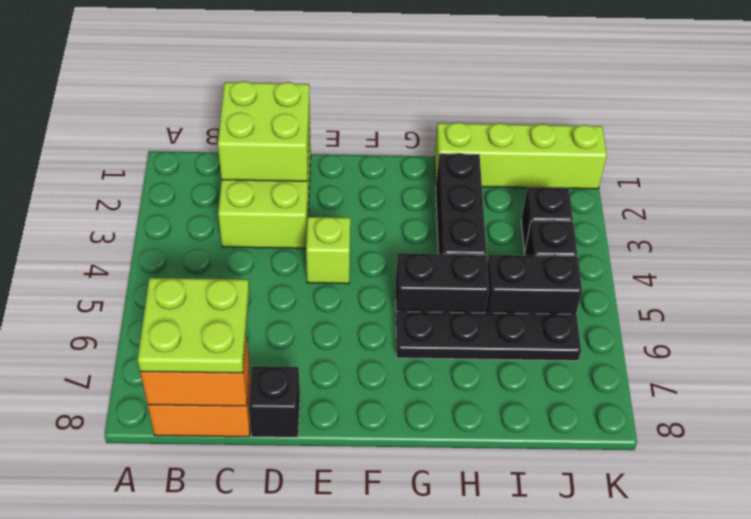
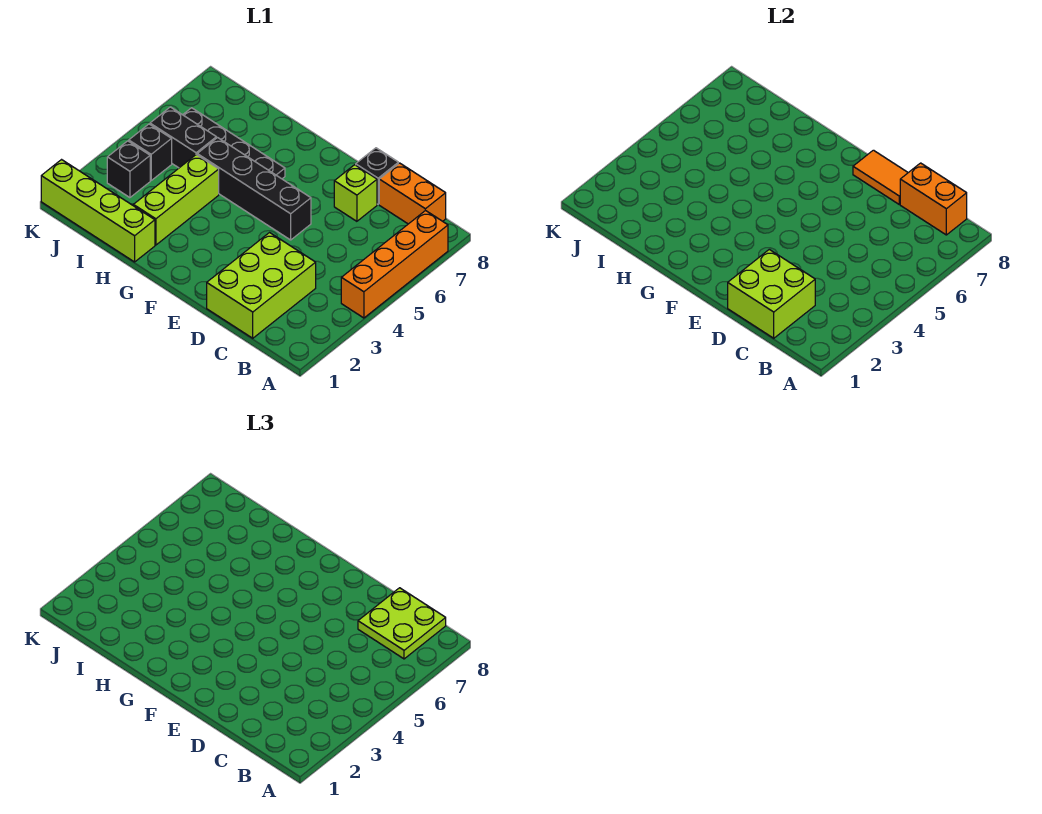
none -> orange brick A4:A7 level 1
none -> orange tile D8:E8 level 2
lime brick E4 level 1 -> lime brick D7 level 1
black brick G5:H5 level 1 -> black brick E5:H5 level 1
black brick H2:H4 level 1 -> lime brick H2:H4 level 1

